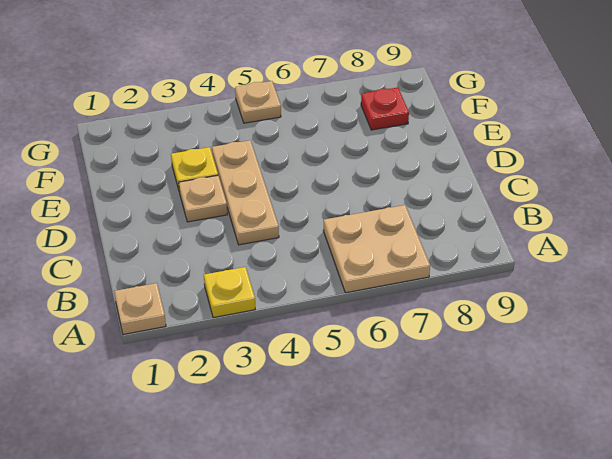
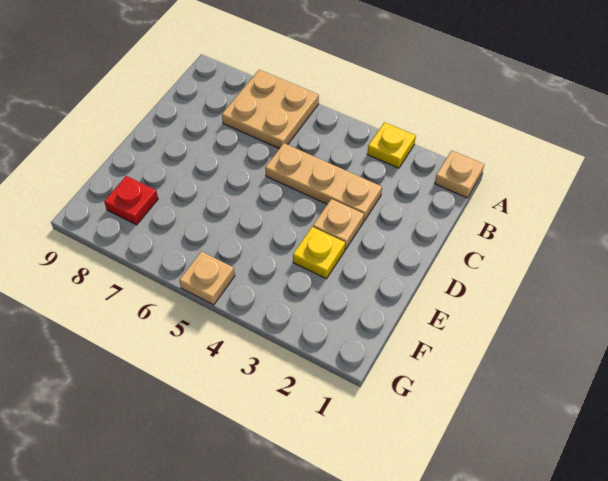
tan plate C4:E4 level 1 -> tan plate C3:C5 level 1

